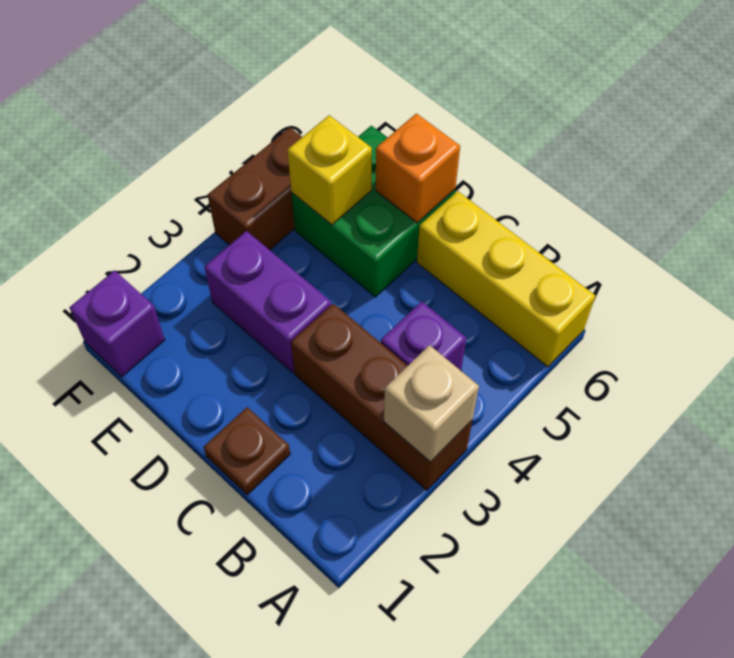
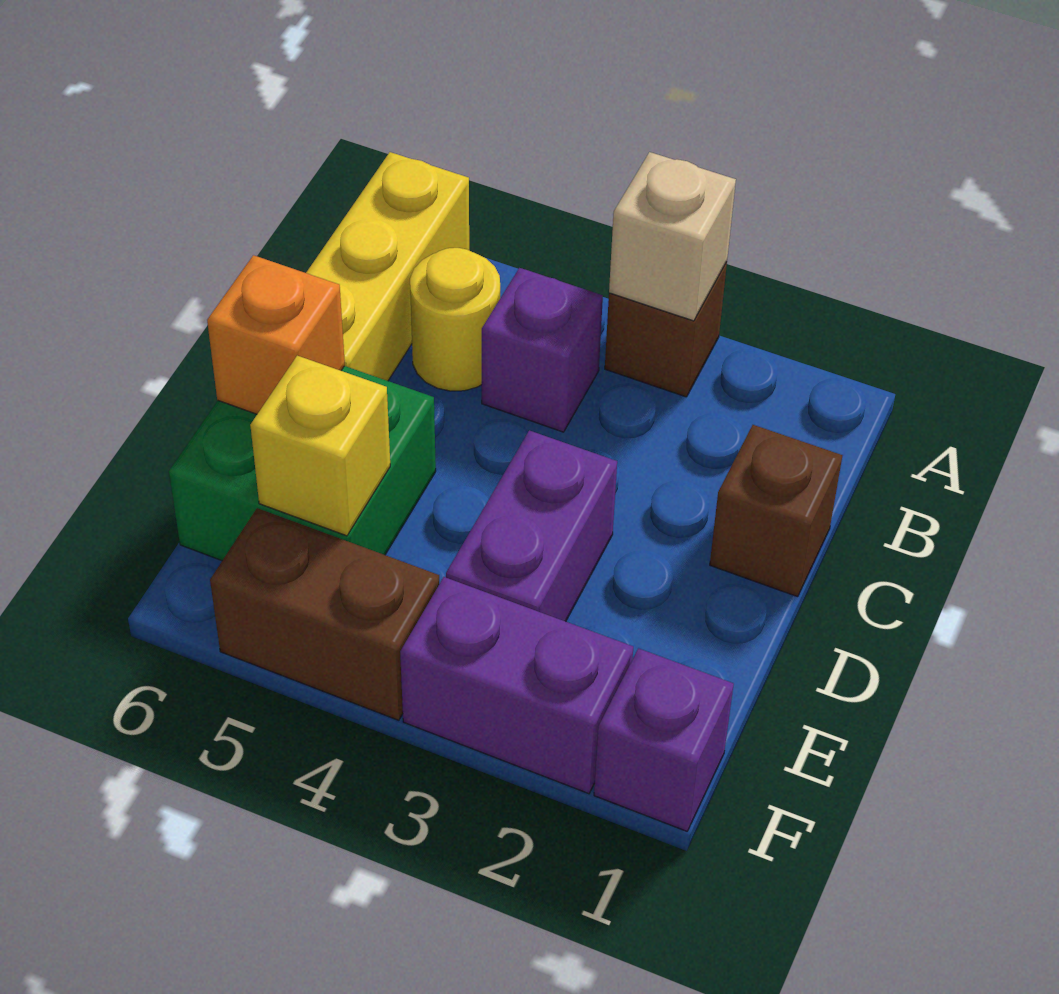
brown brick A3:C3 level 1 -> brown brick A3 level 1
none -> yellow round brick B5 level 1
brown plate C1 level 1 -> brown brick C1 level 1
none -> purple brick F2:F3 level 1

